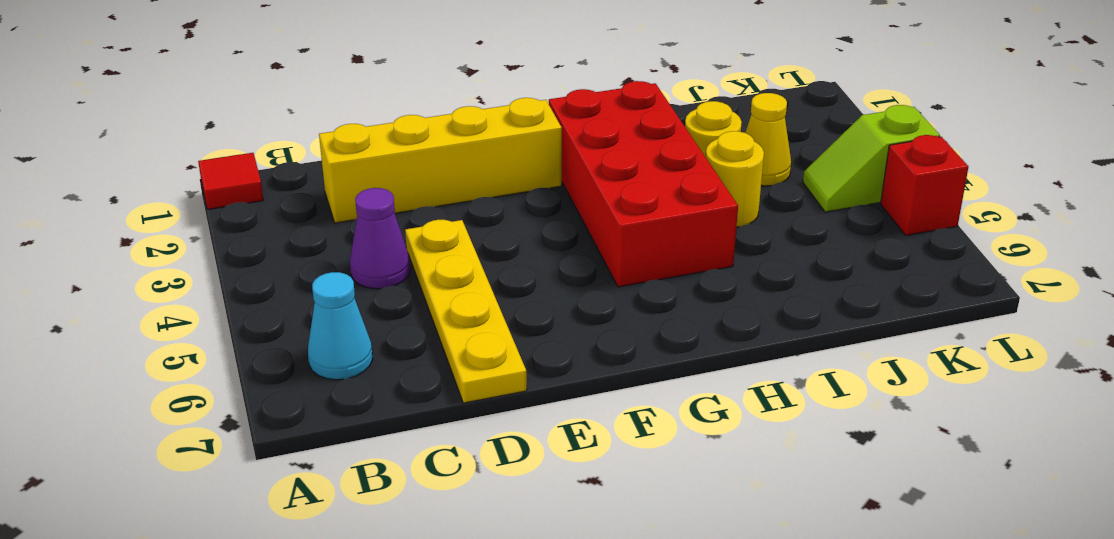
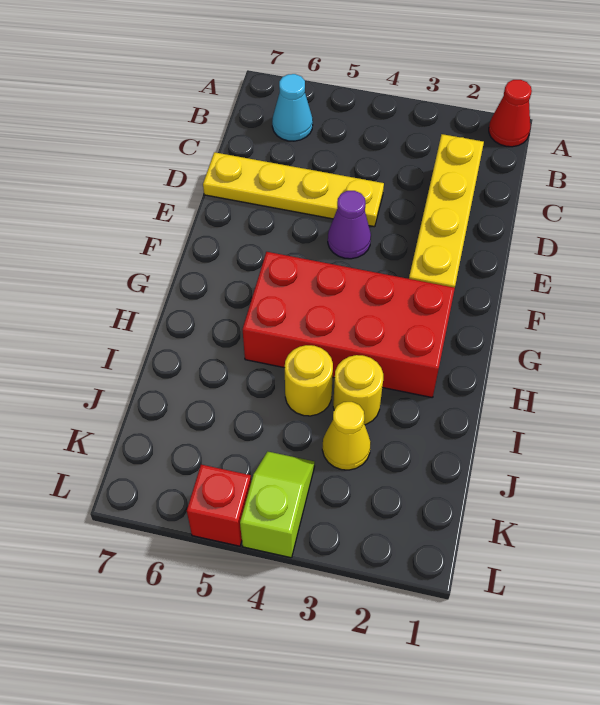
red tile A1 level 1 -> red cone A1 level 1
purple cone C4 level 1 -> purple cone E4 level 1

